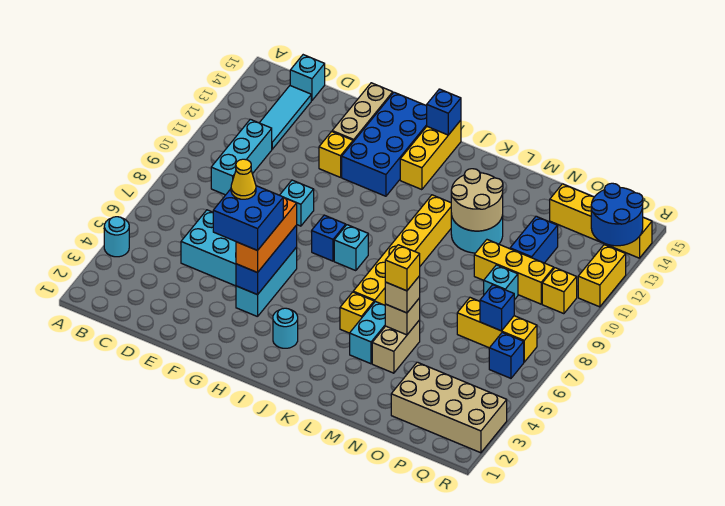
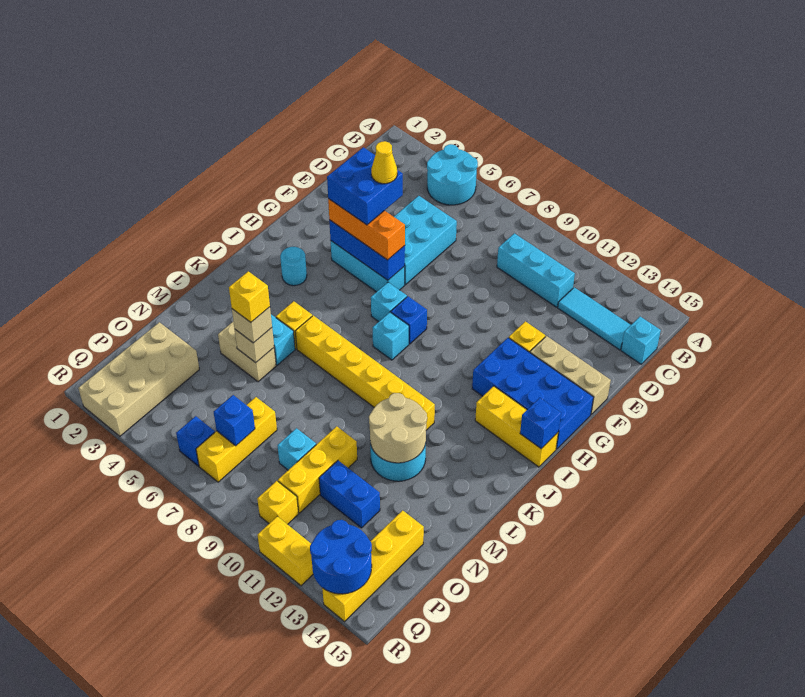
cyan round brick A4 level 1 -> cyan round brick A4:B5 level 1
cyan brick F9 level 1 -> cyan brick H7 level 1

